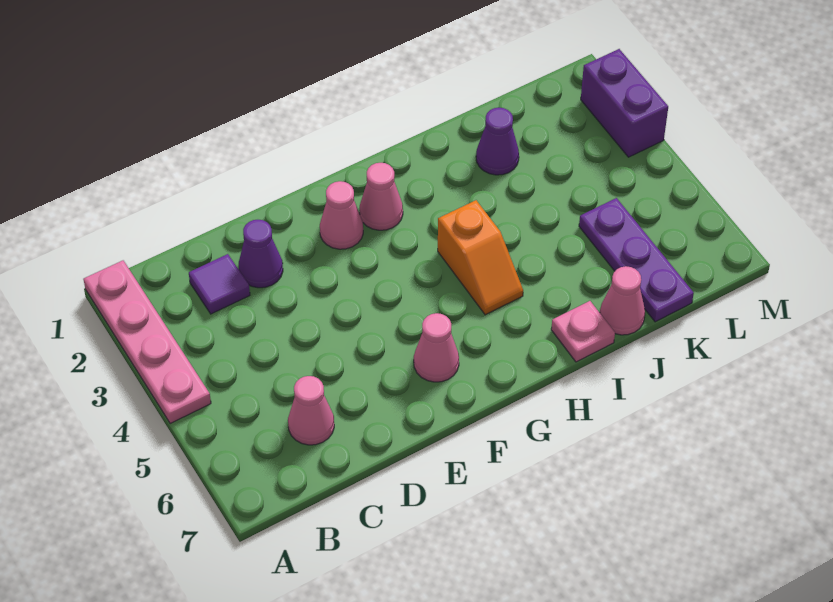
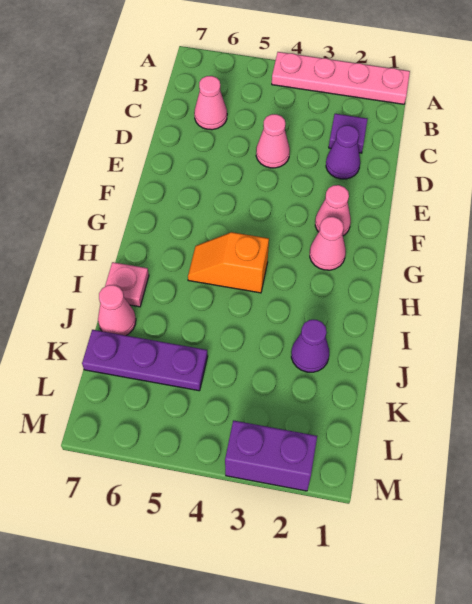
pink cone F6 level 1 -> pink cone D4 level 1

